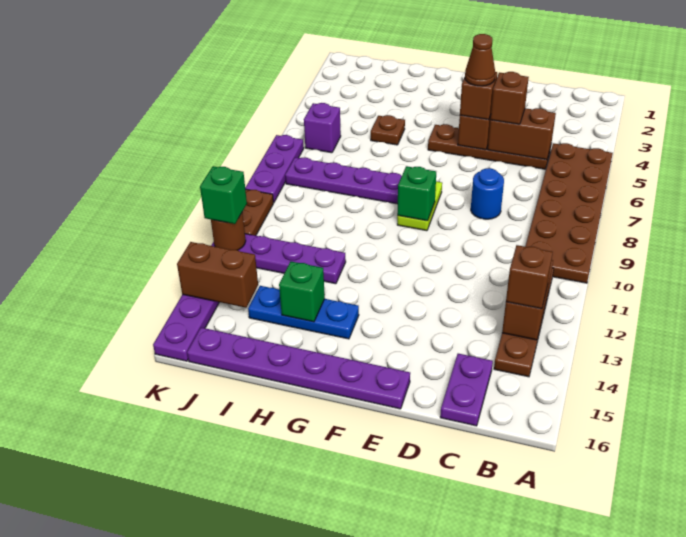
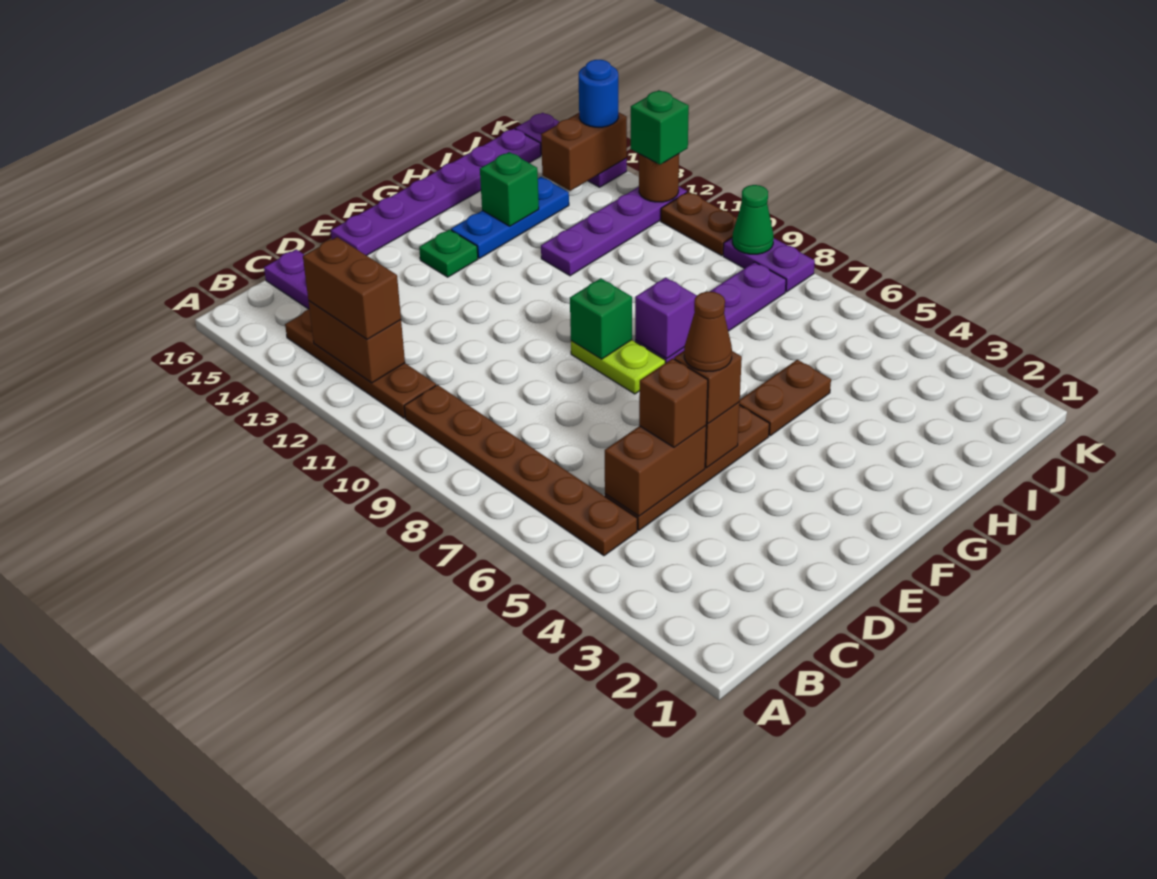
brown plate A5:B10 level 1 -> brown plate B5:B10 level 1
brown brick B13 level 3 -> brown brick B12:B13 level 3
blue round brick D8 level 1 -> blue round brick K14 level 3
none -> green plate F14 level 1
brown plate H5 level 1 -> brown plate G5:H5 level 1
purple brick J6 level 1 -> purple brick G8 level 2
purple plate K7:K9 level 1 -> purple plate K8:K9 level 1
none -> green cone K9 level 2

